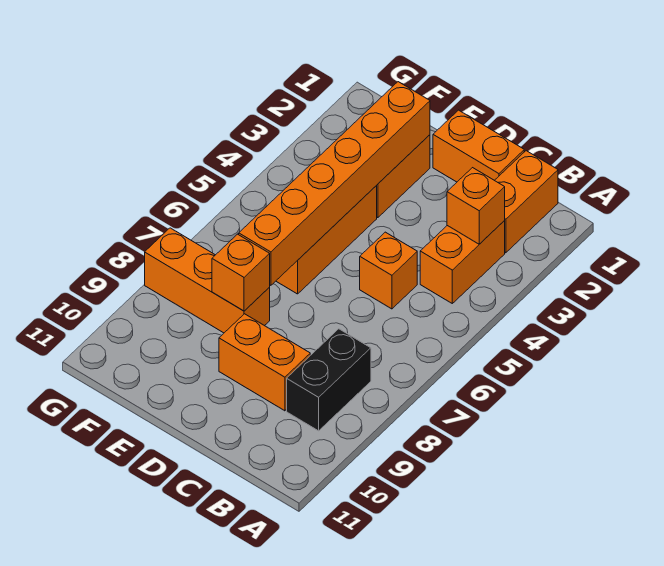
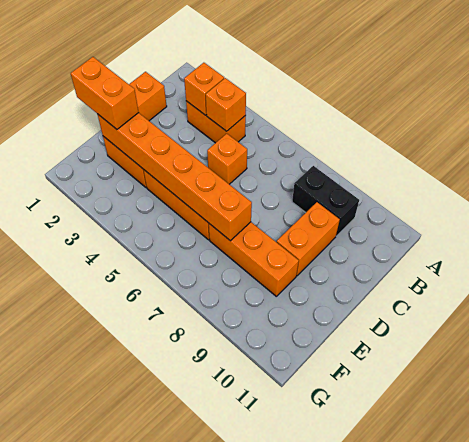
orange brick B1:B2 level 1 -> orange brick E1:E2 level 3
orange brick E8:G8 level 1 -> orange brick E7:E9 level 1
orange brick E8 level 2 -> orange brick B4 level 2

